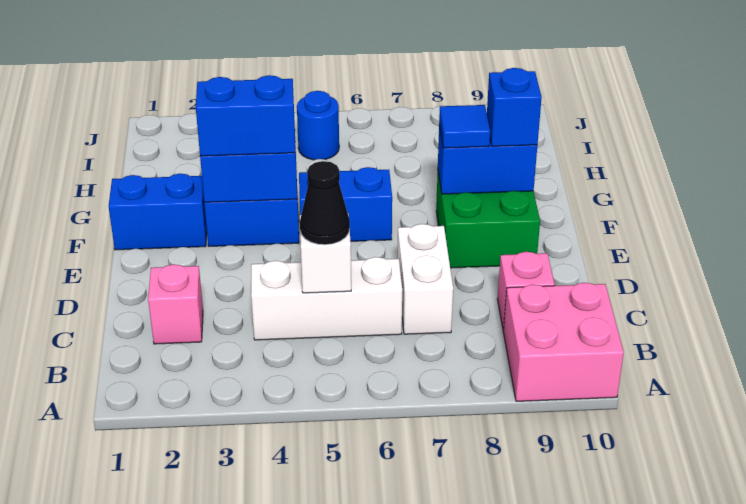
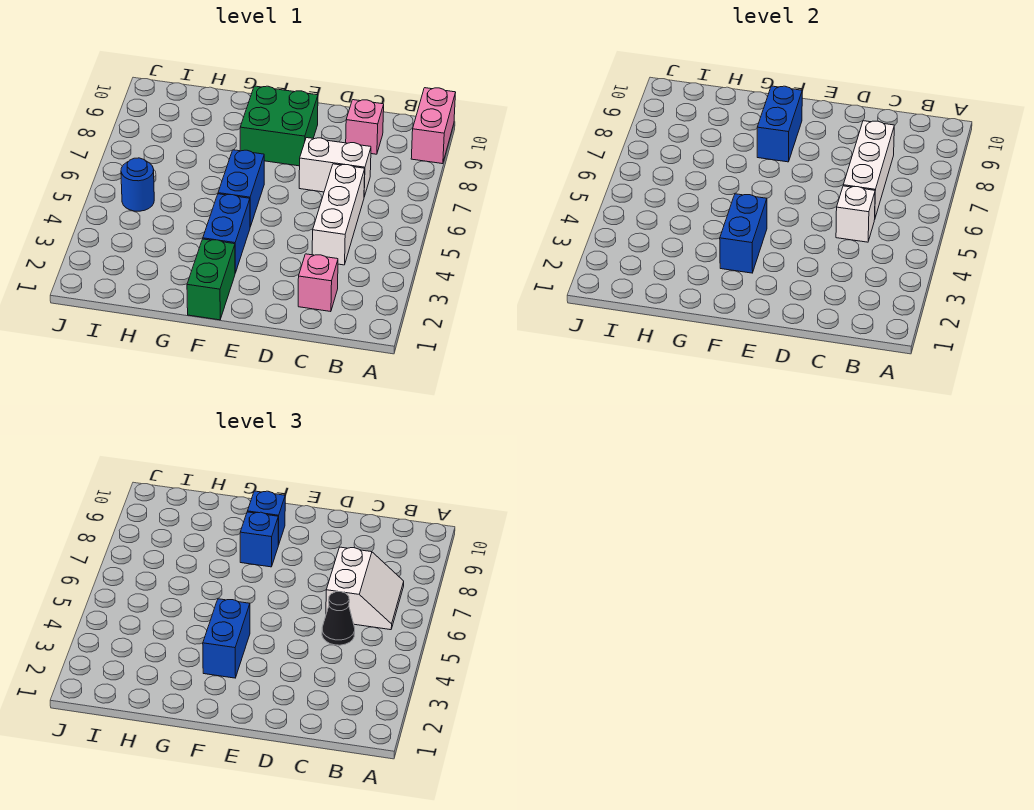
pink brick A9:B10 level 1 -> pink brick A9:A10 level 1
none -> white slope B6:C7 level 3 top C
none -> white brick C6:C8 level 2
blue brick F1:F2 level 1 -> green brick F1:F2 level 1
blue tile F8 level 3 -> blue brick F8 level 3

